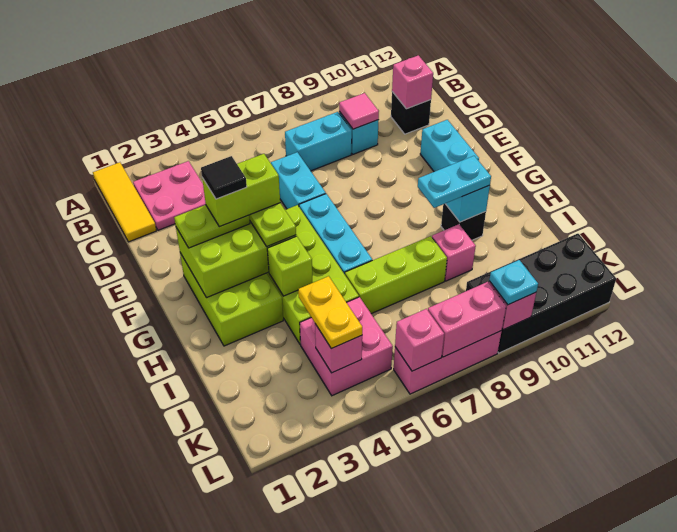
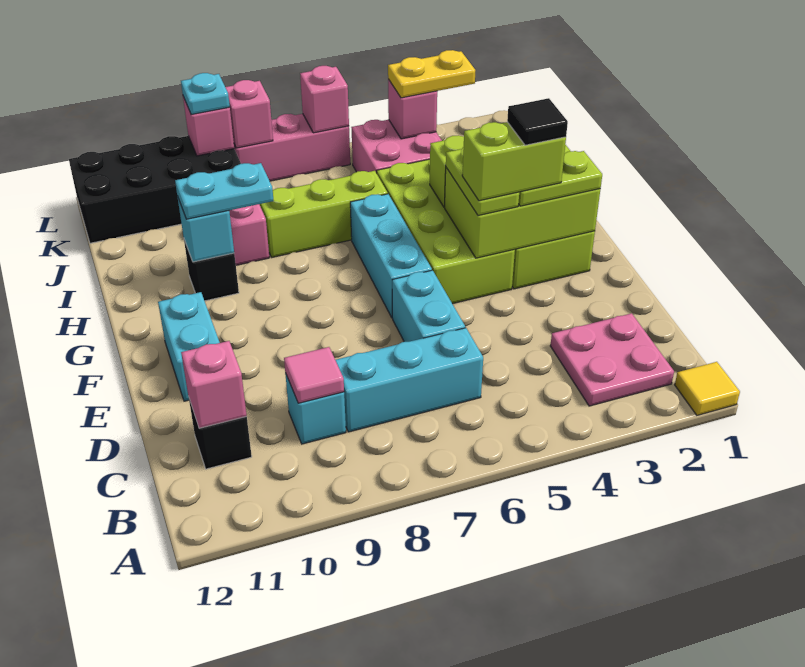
yellow tile A1:C1 level 1 -> yellow tile A1 level 1
cyan brick C7:C8 level 1 -> cyan brick C6:C8 level 1
yellow plate J4:K4 level 3 -> yellow plate K3:K4 level 3
pink brick L7:L8 level 2 -> pink brick L8 level 2

